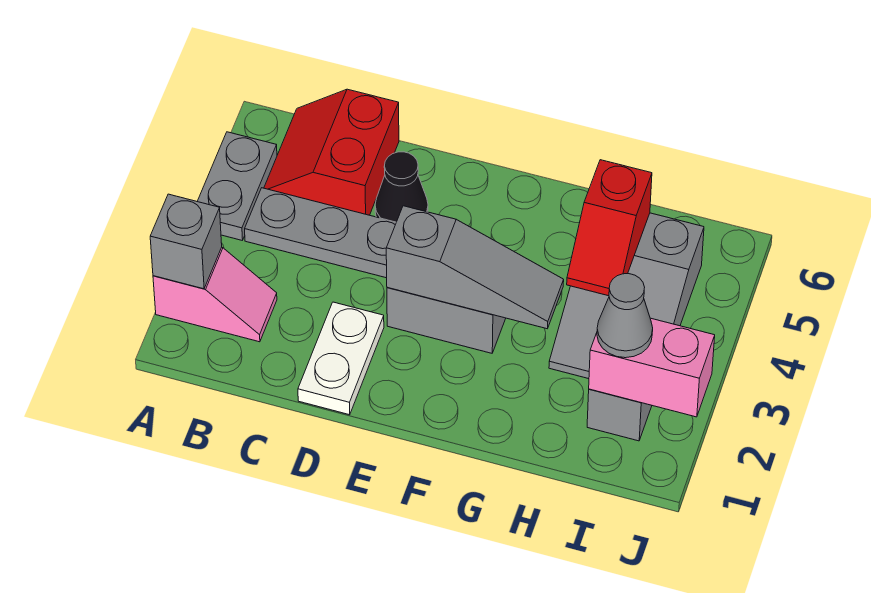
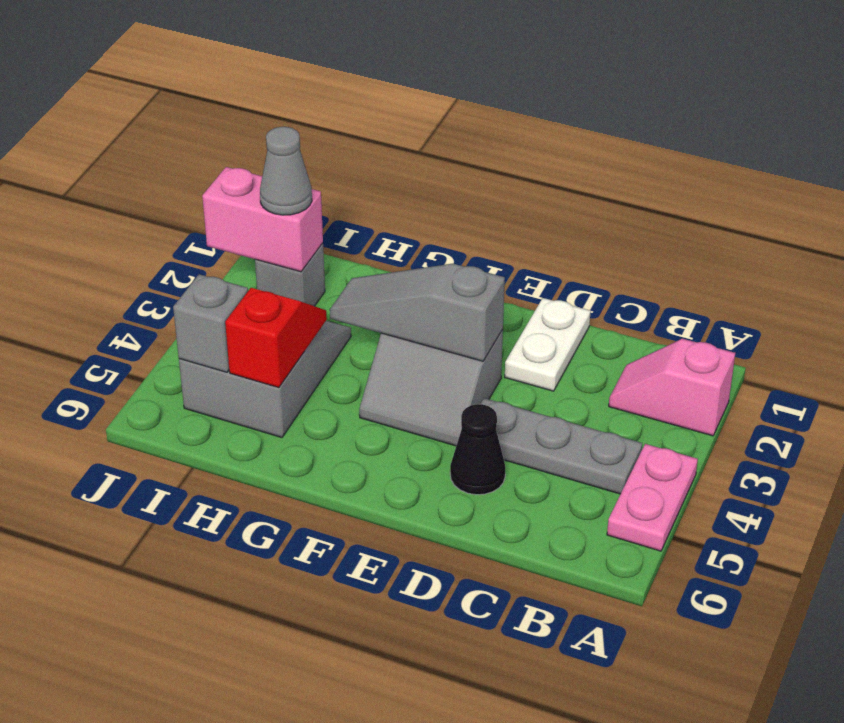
grey brick A2 level 2 -> grey brick I5 level 2
grey plate A4:A5 level 1 -> pink plate A4:A5 level 1
red slope B5:C6 level 1 top C -> none

